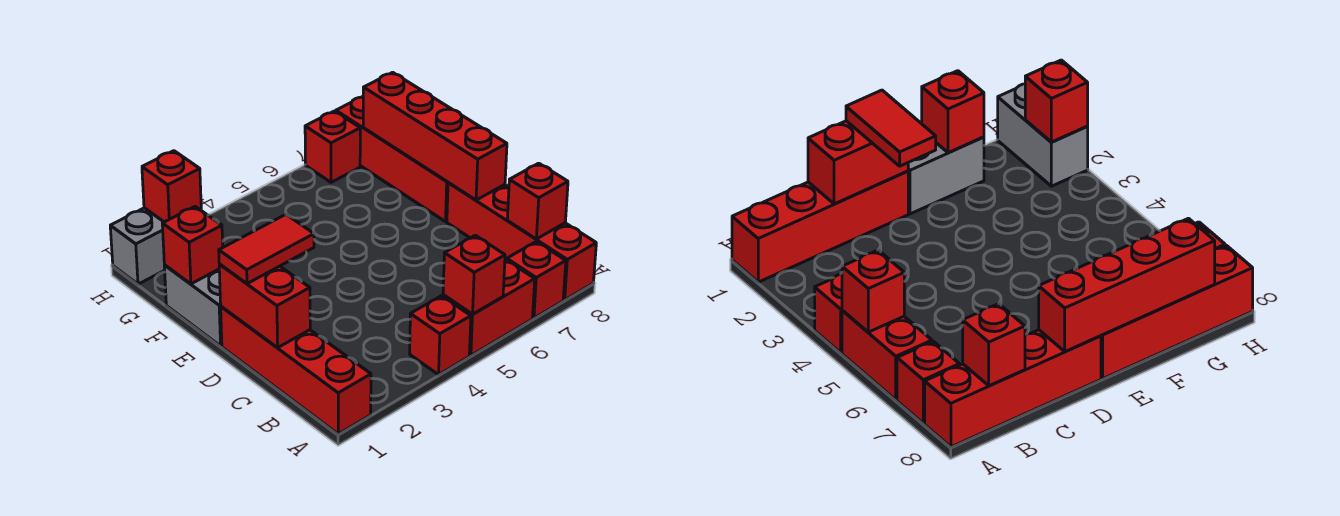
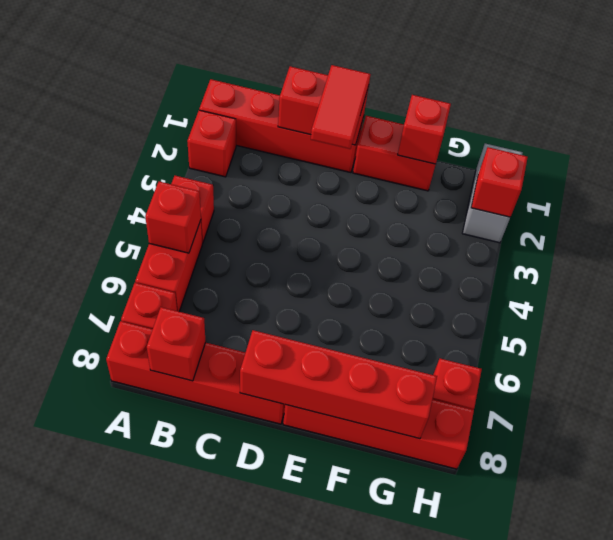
none -> red brick A2 level 1
grey brick E1:F1 level 1 -> red brick E1:F1 level 1

